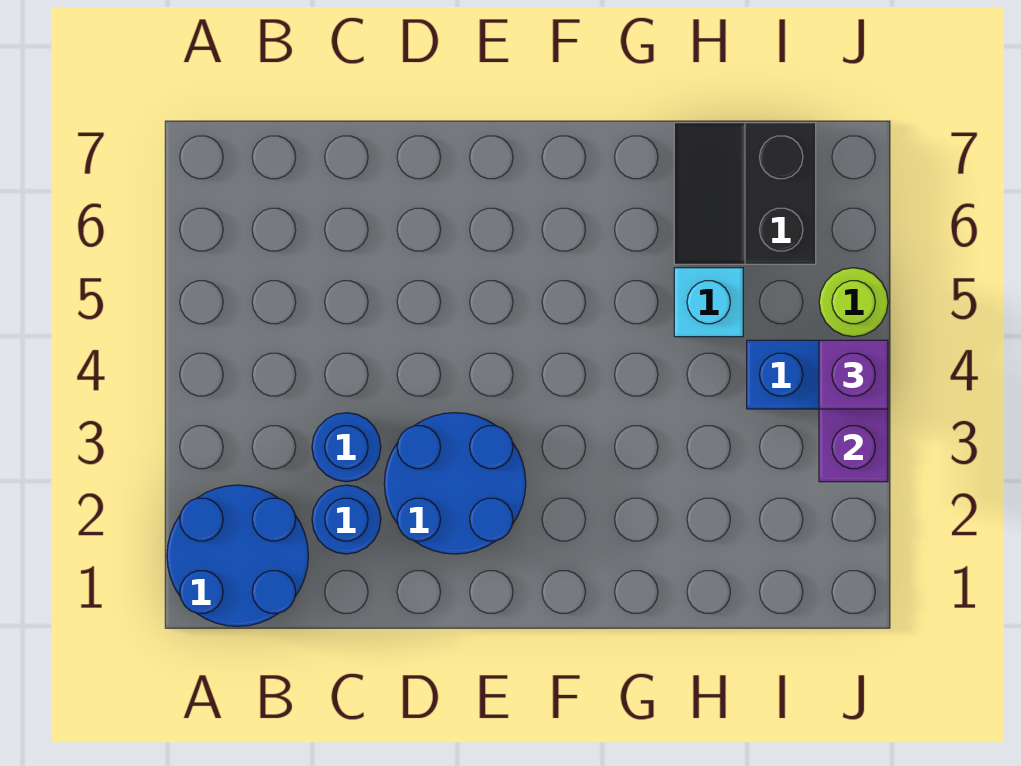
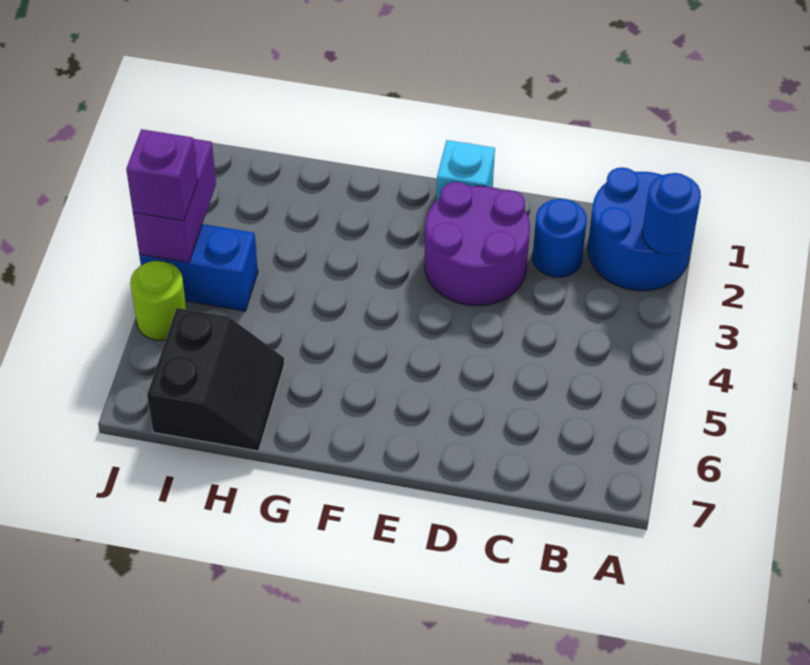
blue round brick C3 level 1 -> blue round brick A2 level 2
blue round brick D2:E3 level 1 -> purple round brick D2:E3 level 1
cyan brick H5 level 1 -> cyan brick E1 level 1

